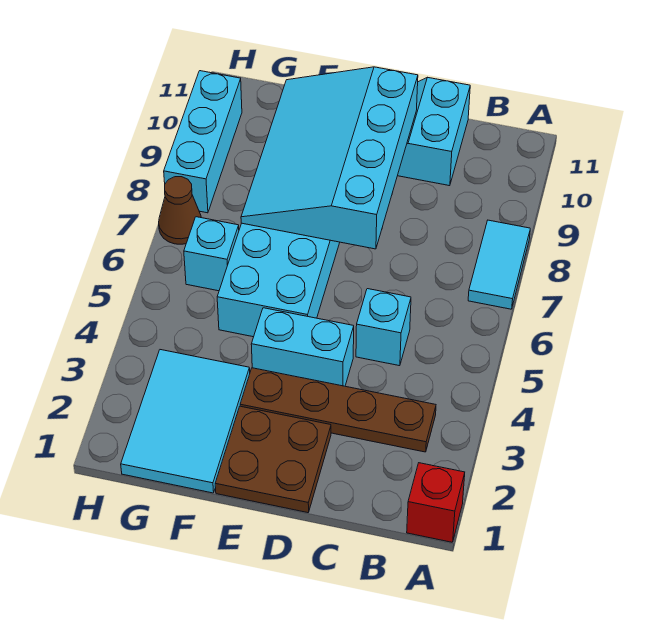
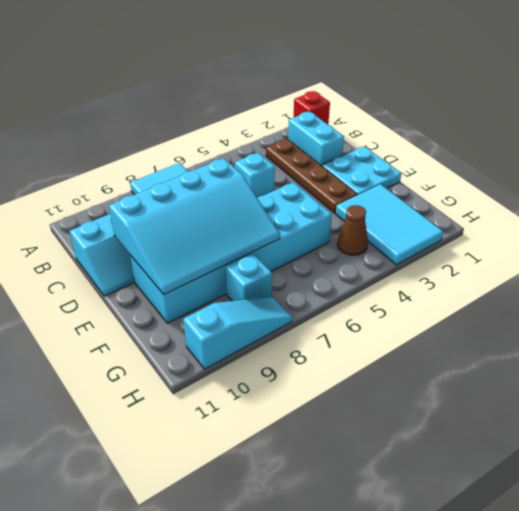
brown plate D1:E2 level 1 -> cyan plate D1:E2 level 1
cyan brick D4:E4 level 1 -> cyan brick B2:C2 level 1
cyan tile F1:G3 level 1 -> cyan tile F2:H3 level 1
cyan brick G6 level 1 -> cyan brick G8 level 1
brown cone H7 level 1 -> brown cone G4 level 1
cyan brick H8:H10 level 1 -> cyan slope H8:H10 level 1 top 10

